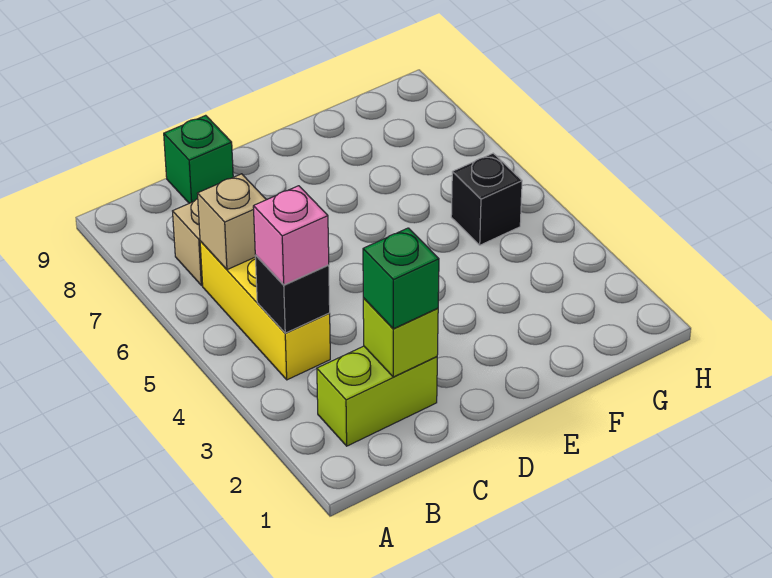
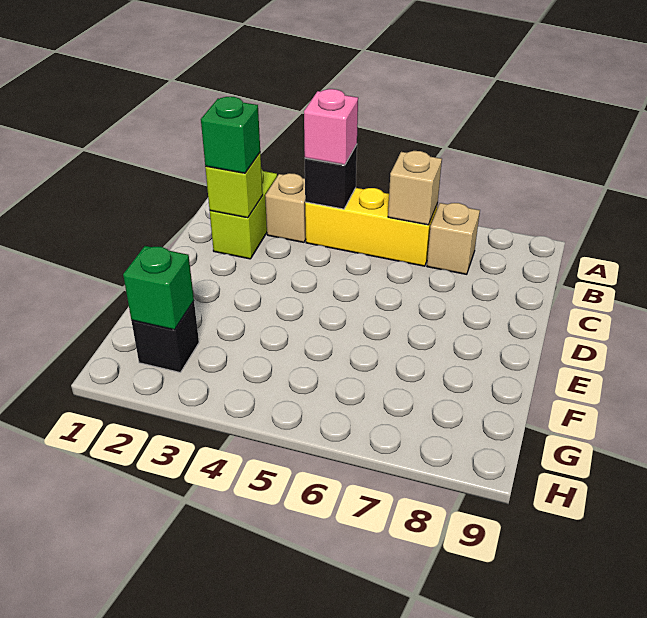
none -> tan brick B3 level 1
green brick C9 level 1 -> green brick G2 level 2
black brick G5 level 1 -> black brick G2 level 1

